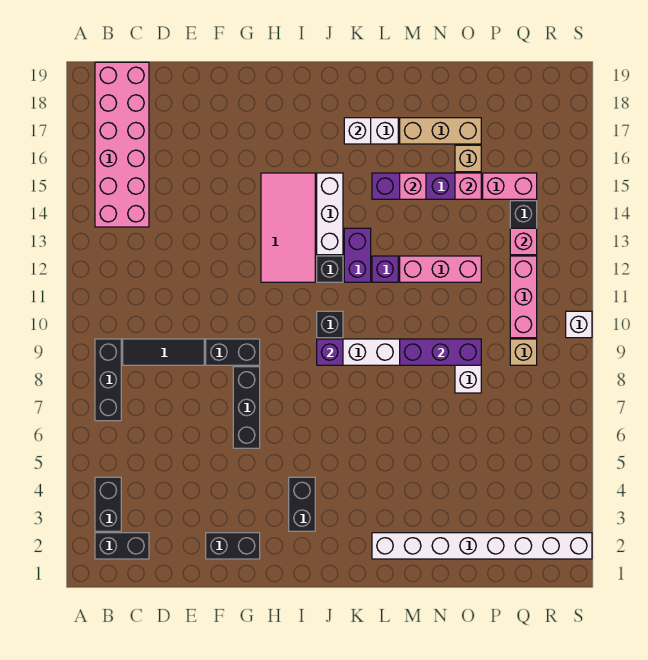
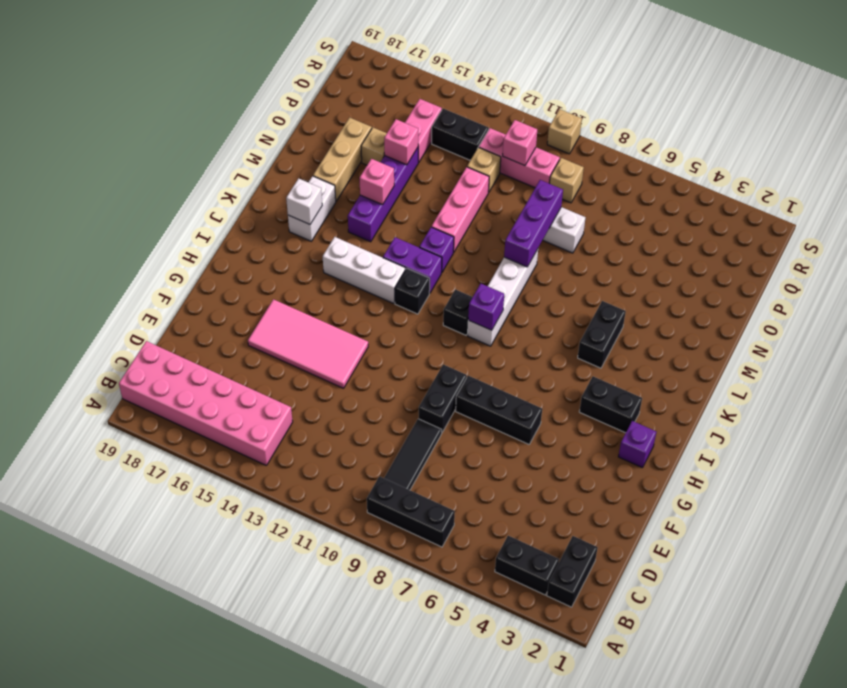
black brick F2:G2 level 1 -> black brick K5:L5 level 1
none -> purple brick H2 level 1
pink tile H12:I15 level 1 -> pink tile F13:G16 level 1
white brick L2:S2 level 1 -> none
none -> tan brick P12 level 1
pink brick Q13 level 2 -> pink brick Q11 level 2
white brick S10 level 1 -> tan brick S10 level 1

